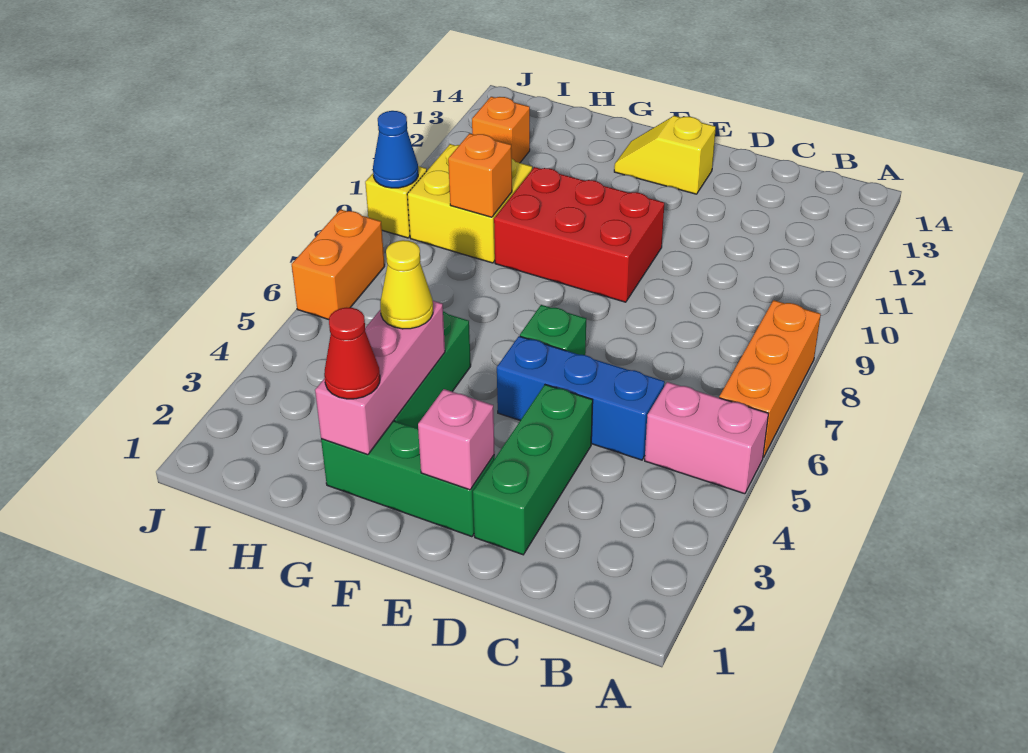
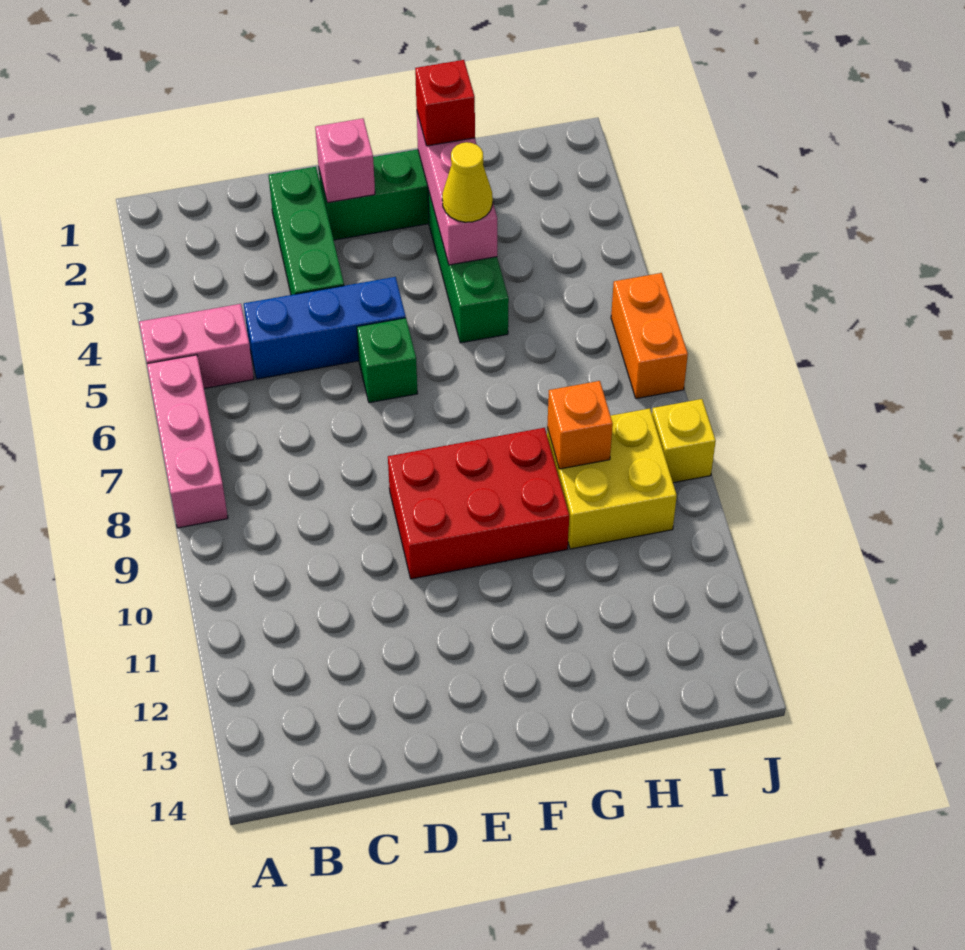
orange brick A6:A8 level 1 -> pink brick A6:A8 level 1
yellow slope E13:F13 level 1 top E -> none
red cone G2 level 3 -> red brick G2 level 3
orange brick I12 level 1 -> none
blue cone J9 level 2 -> none

